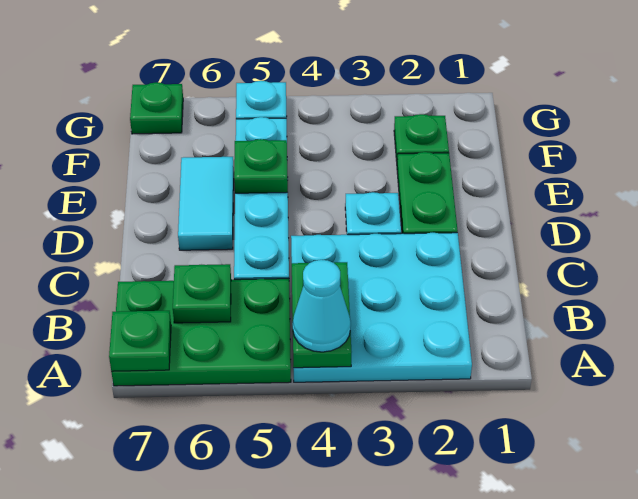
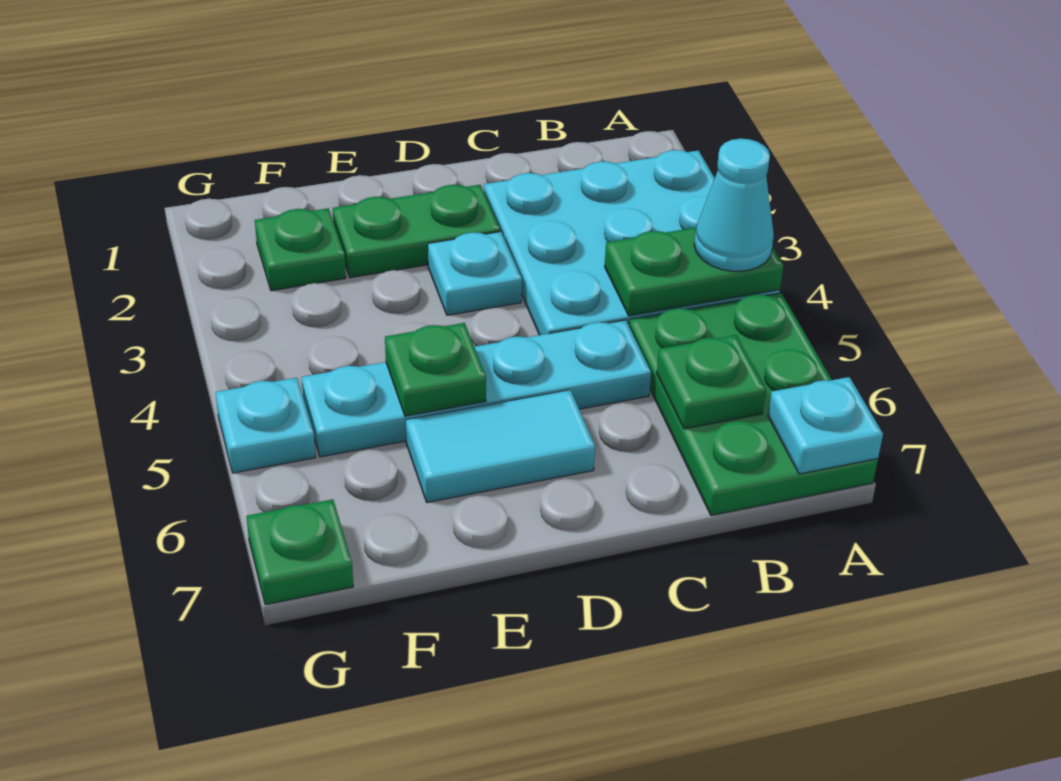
green plate A7 level 2 -> cyan plate A7 level 2

